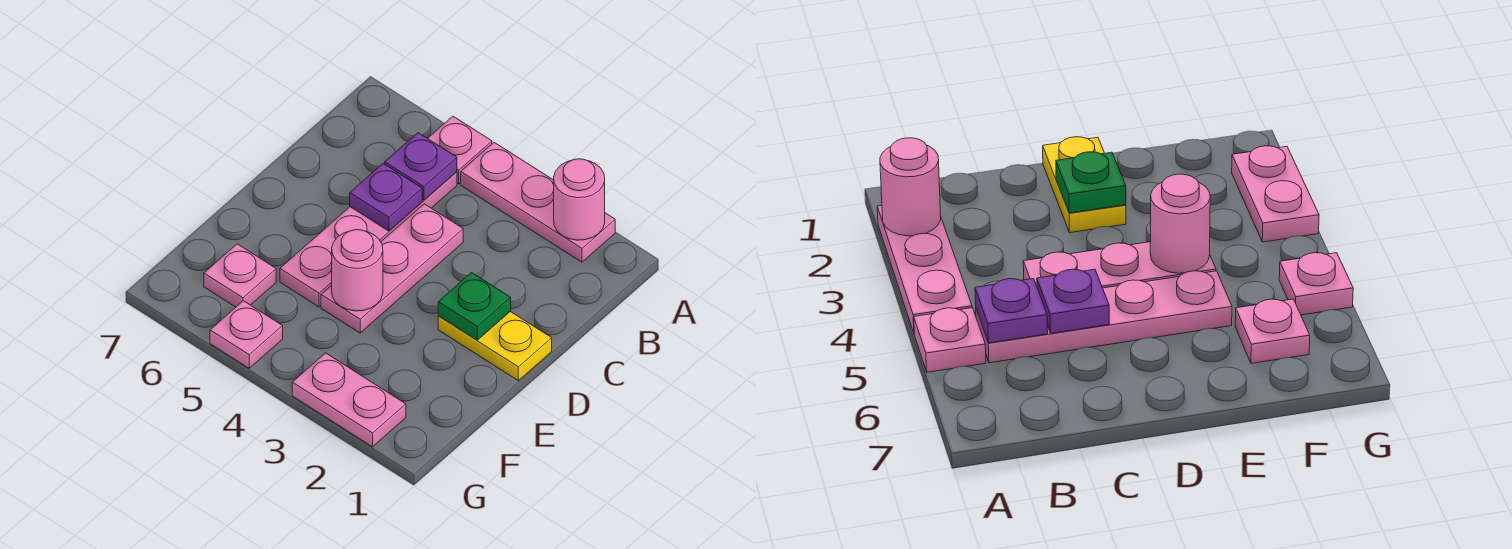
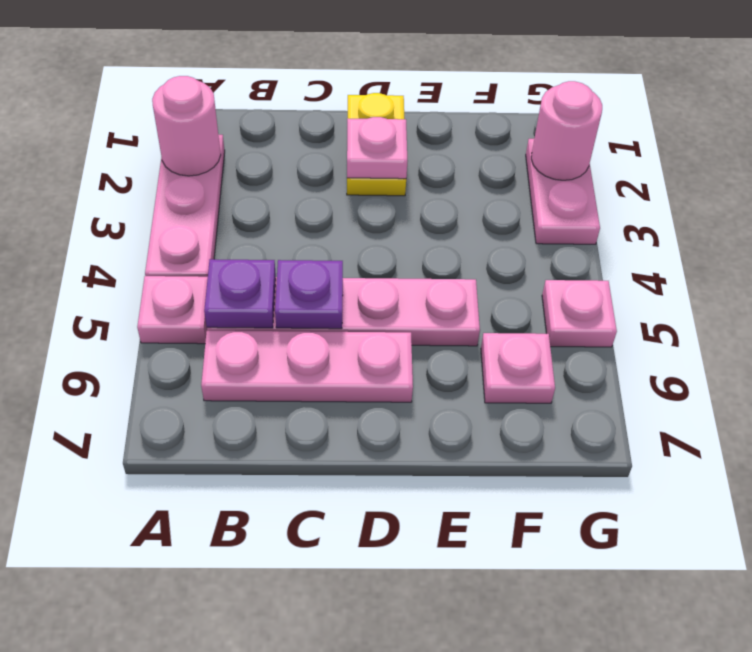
pink plate C4:E4 level 1 -> pink plate B6:D6 level 1
green plate D2 level 2 -> pink plate D2 level 2
pink round brick E4 level 2 -> pink round brick G2 level 2

